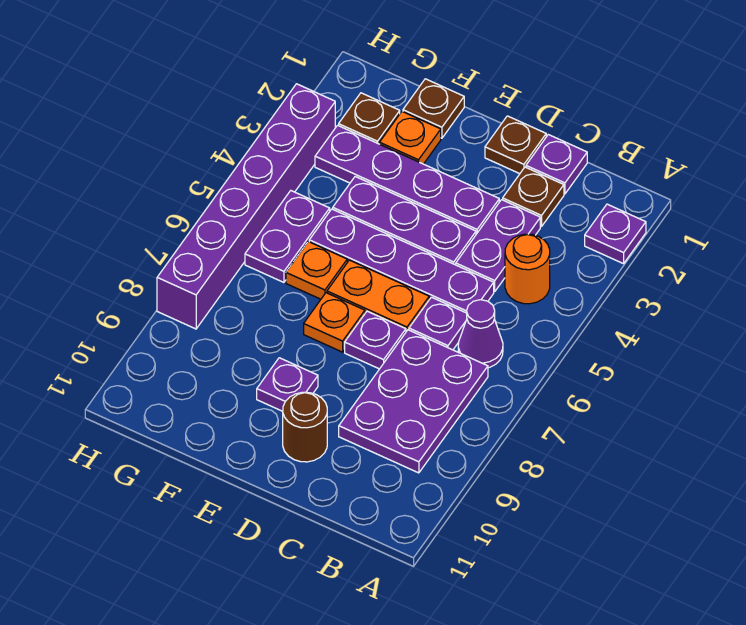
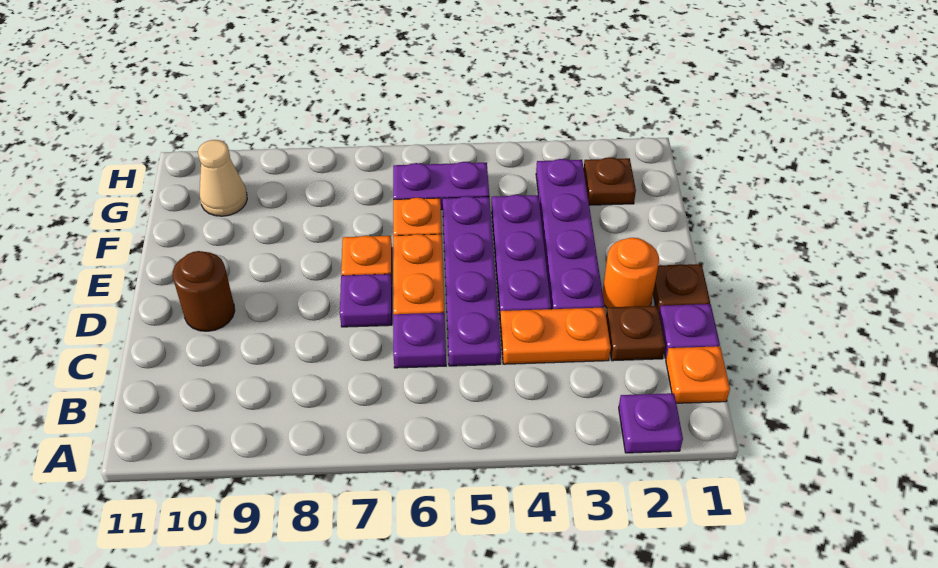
orange round brick B4 level 1 -> orange round brick D2 level 1
purple cone B6 level 1 -> none
purple plate B7:C9 level 1 -> none
purple plate C3:C4 level 1 -> orange plate C3:C4 level 1
purple plate E9 level 1 -> none
brown plate F1 level 1 -> none
orange plate F2 level 1 -> orange plate B1 level 1
none -> tan cone G10 level 1
purple brick H3:H8 level 1 -> none

